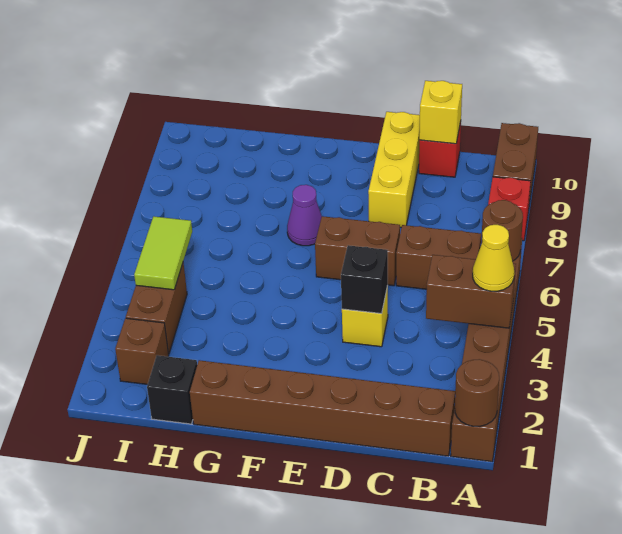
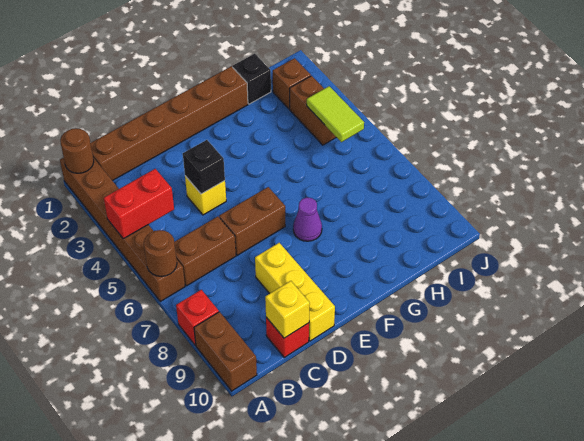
brown brick A4:B4 level 2 -> red brick A4:B4 level 2
yellow cone A4 level 3 -> none

